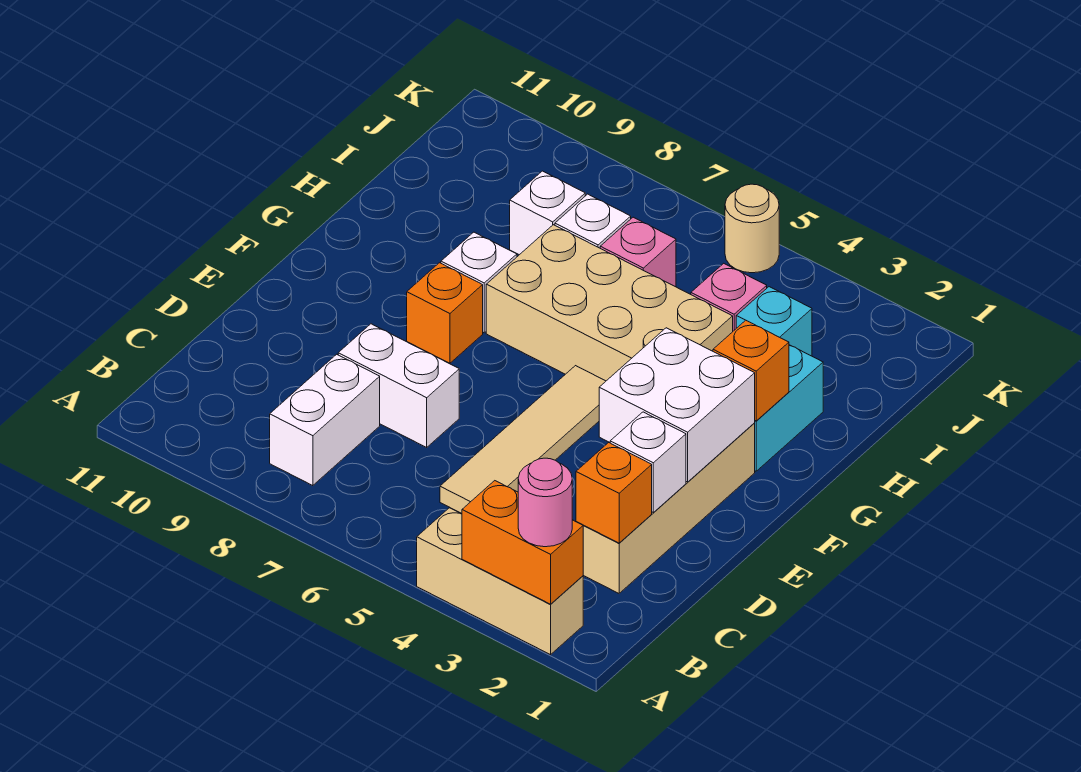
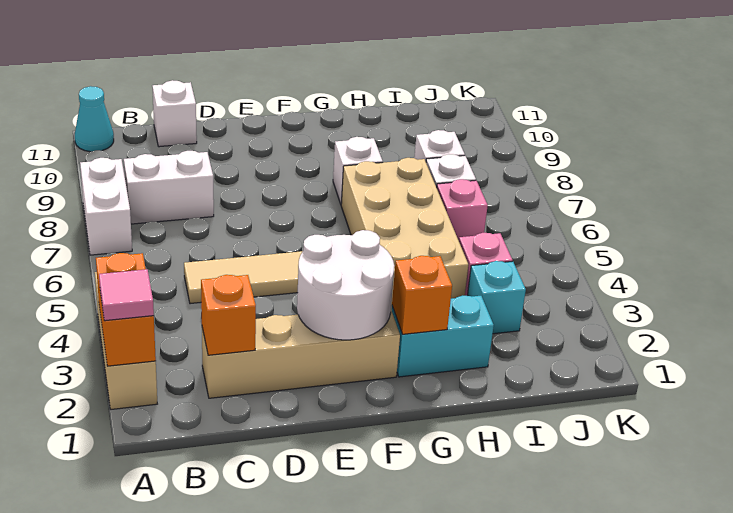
pink round brick A2 level 3 -> pink tile A2 level 3
none -> cyan cone A11 level 1
white brick D2 level 2 -> white brick C11 level 1
white brick D7:D8 level 1 -> white brick A7:A8 level 1
white brick E2:F3 level 2 -> white round brick E2:F3 level 2
orange brick F8 level 1 -> none
tan round brick K5 level 1 -> none

